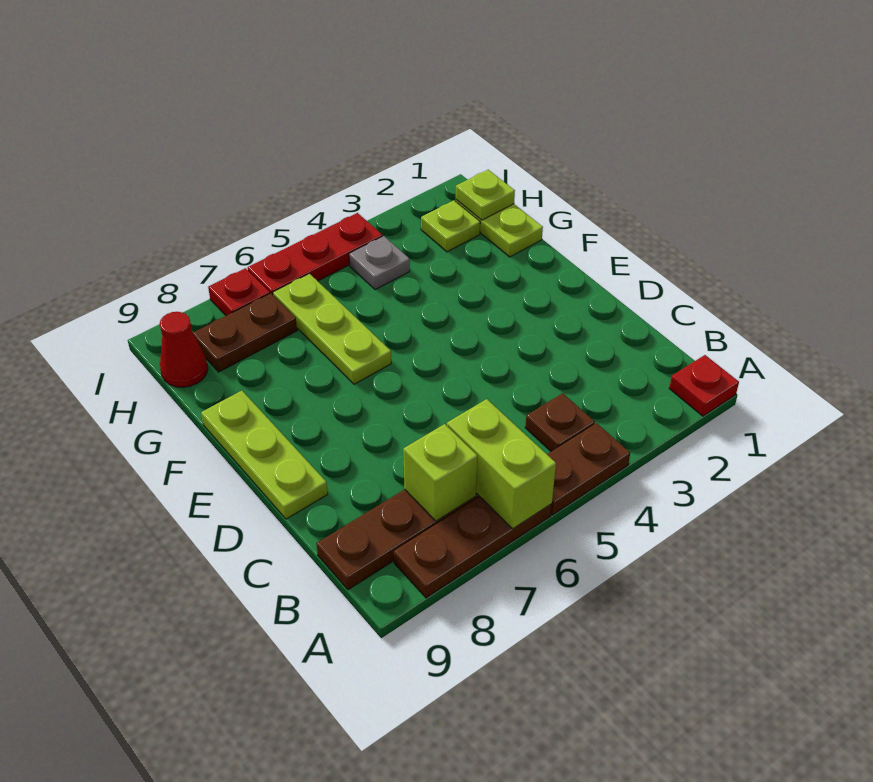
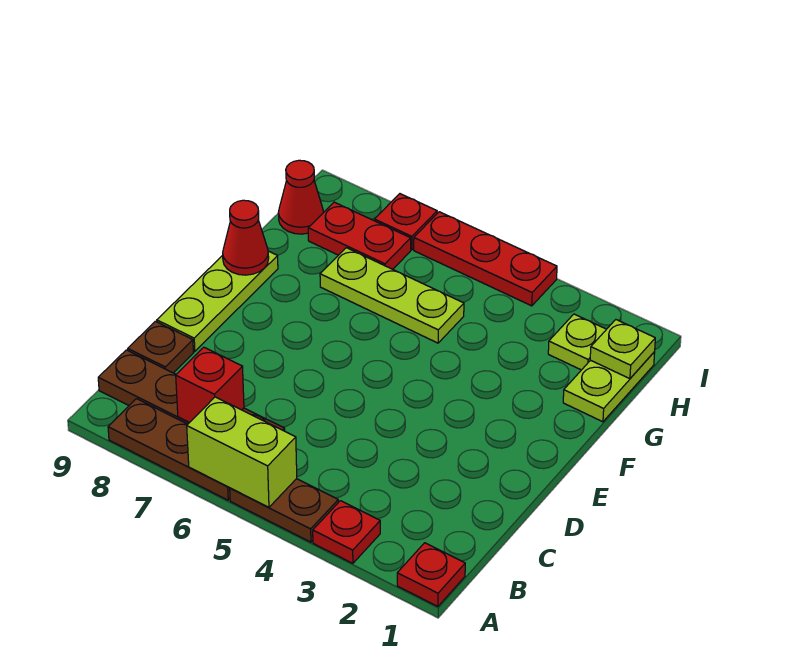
none -> red plate A3 level 1
lime brick A6:B6 level 2 -> lime brick A5:A6 level 2
brown plate B4 level 1 -> brown plate C9 level 1
lime brick B7 level 2 -> red brick B7 level 2
lime plate F6:H6 level 1 -> lime plate G5:G7 level 1
none -> red cone F9 level 2
grey plate H4 level 1 -> none
brown plate H7:H8 level 1 -> red plate H7:H8 level 1

